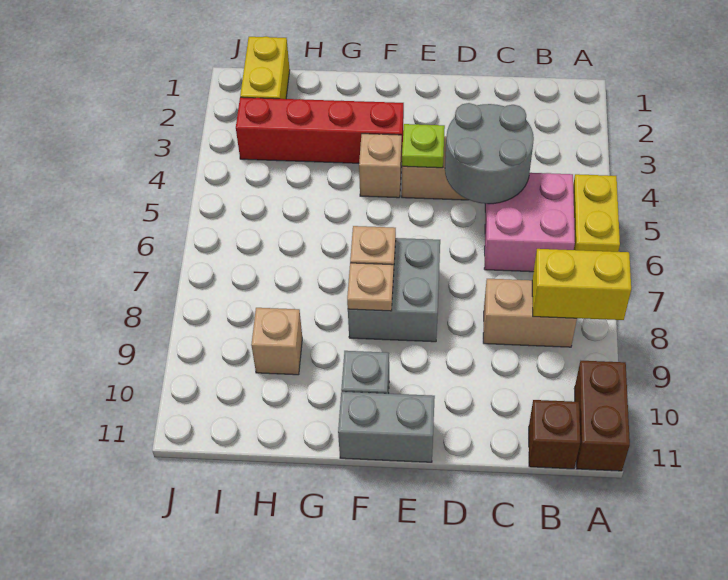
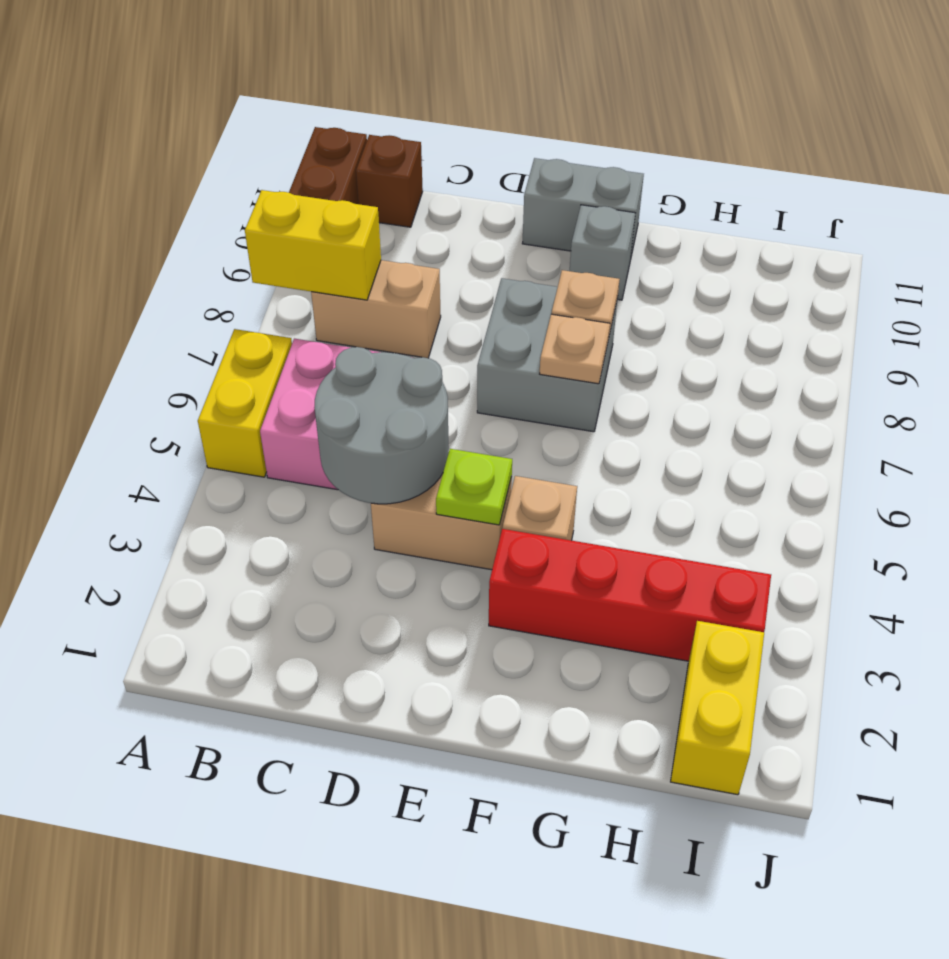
tan brick H9 level 1 -> none

